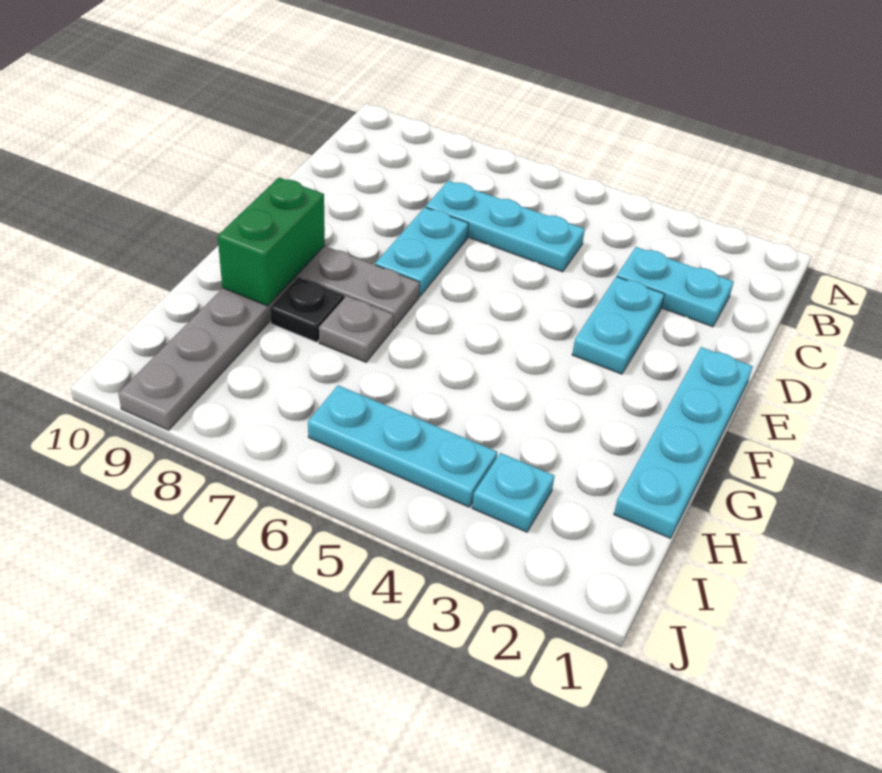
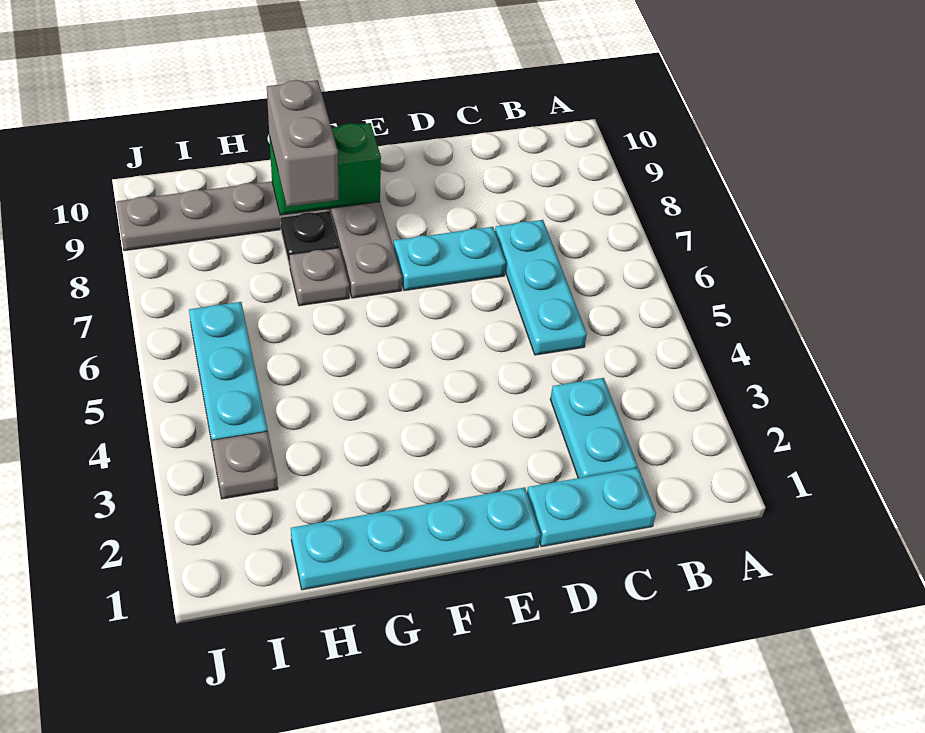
cyan plate D3:E3 level 1 -> cyan plate C1:D1 level 1
none -> grey brick G8:G9 level 3
cyan plate I3 level 1 -> grey plate I3 level 1

